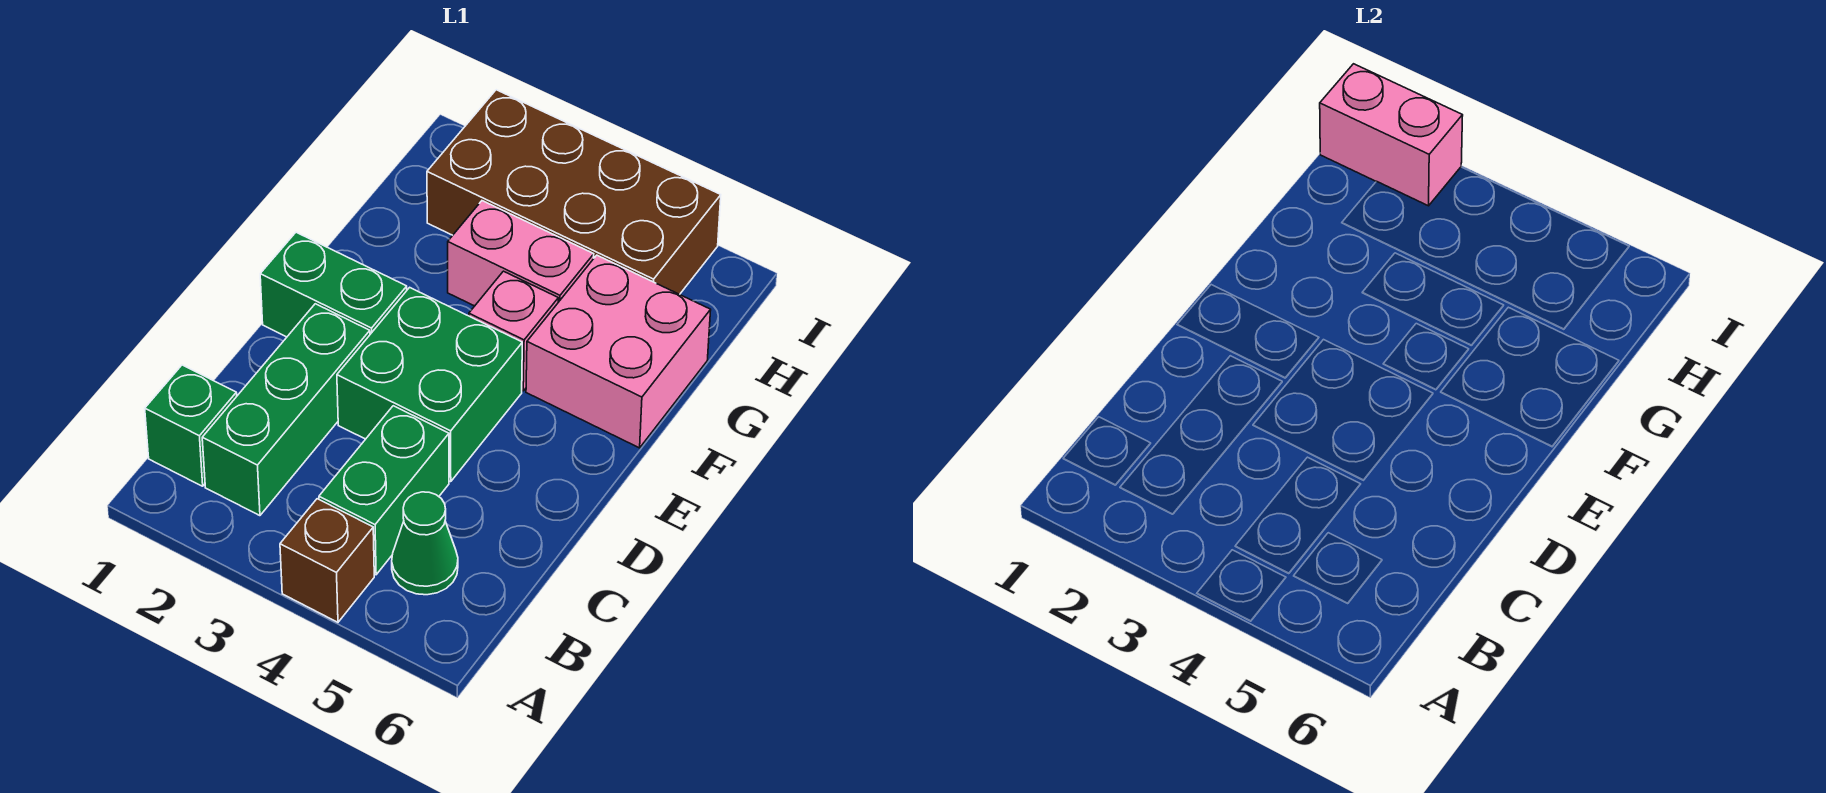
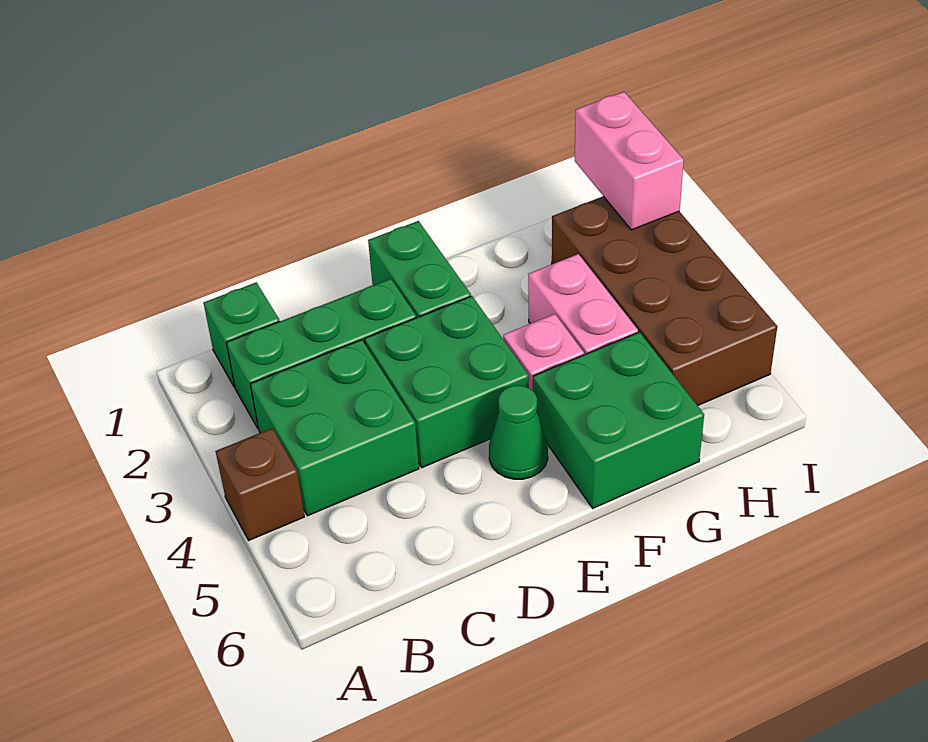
green brick B4:C4 level 1 -> green brick B3:C4 level 1
green cone B5 level 1 -> green cone E5 level 1
pink brick F5:G6 level 1 -> green brick F5:G6 level 1

